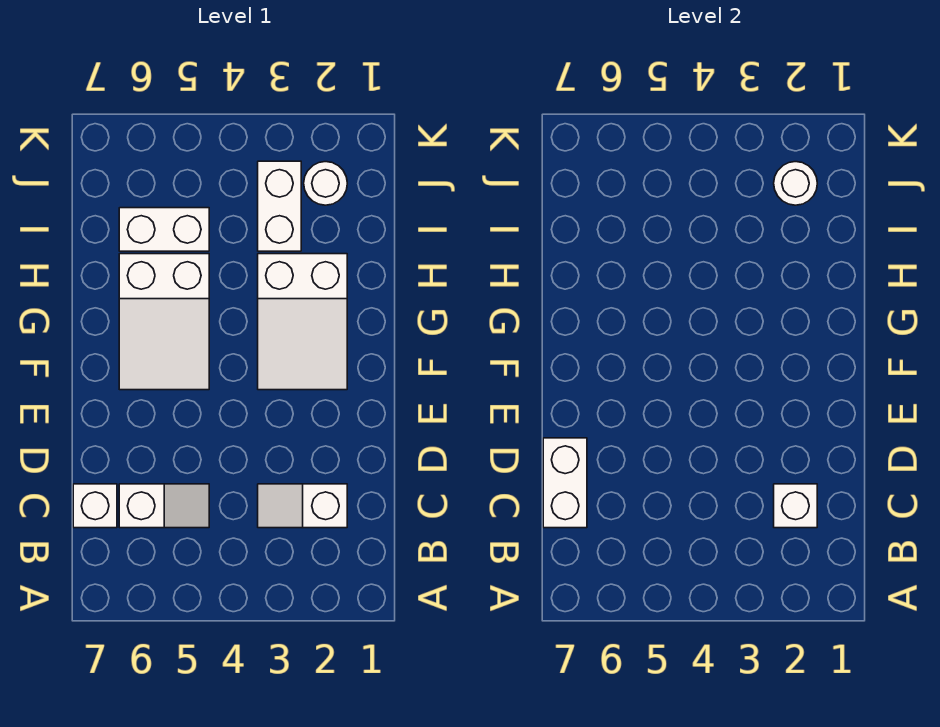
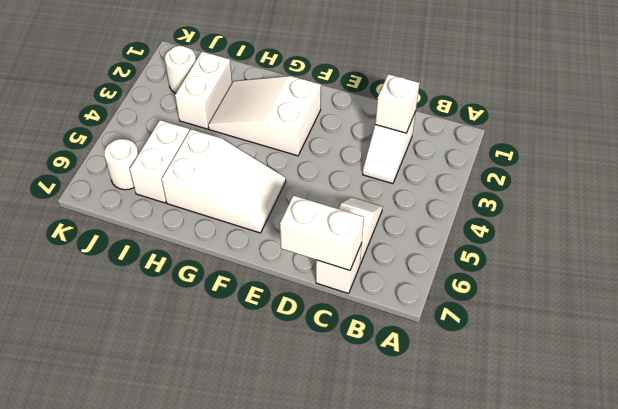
white slope F2:H3 level 1 top H -> white slope F2:H3 level 1 top F
white brick I3:J3 level 1 -> white brick I2:I3 level 1
white round brick J2 level 2 -> white round brick J6 level 1

